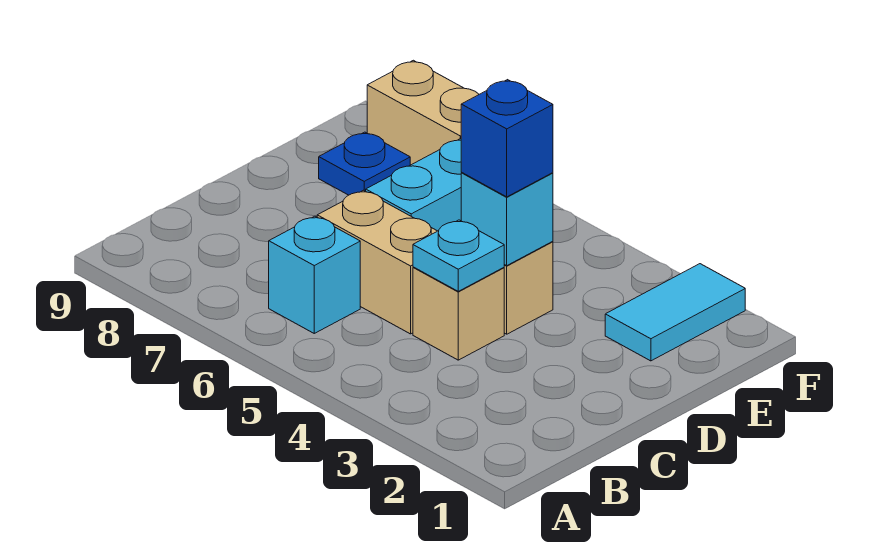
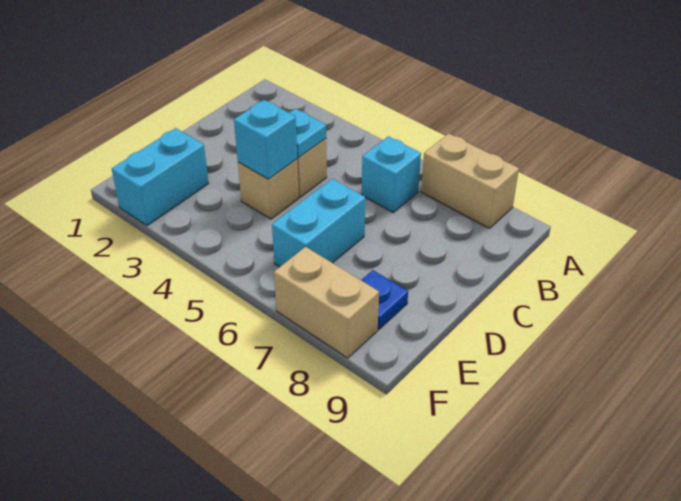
tan brick C5:C6 level 1 -> tan brick A7:A8 level 1
blue brick D4 level 3 -> none
cyan tile E2:F2 level 1 -> cyan brick E2:F2 level 1

